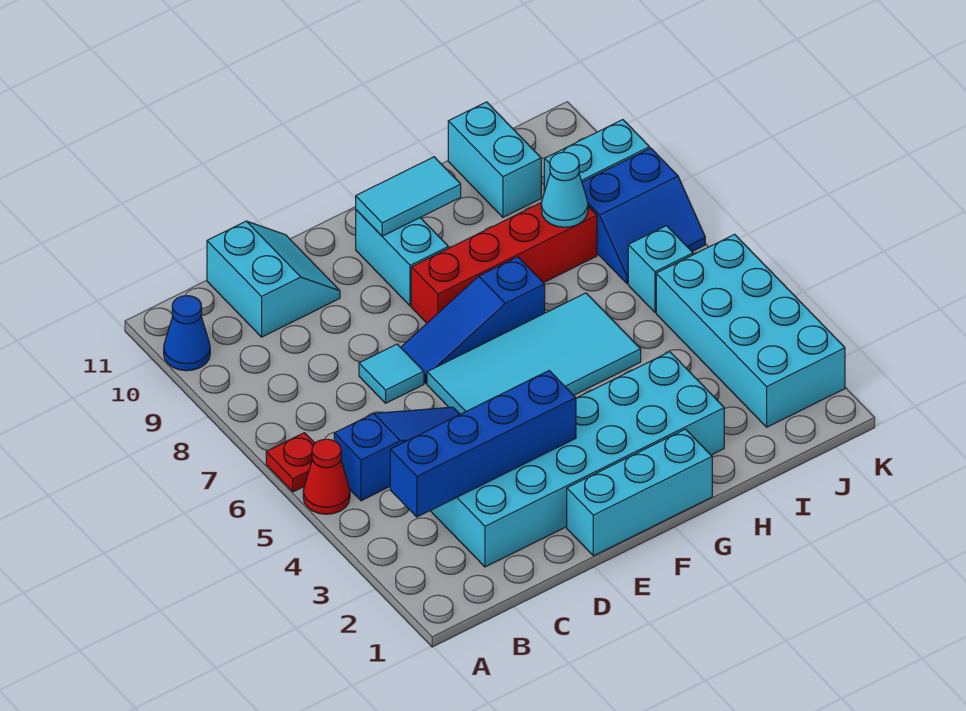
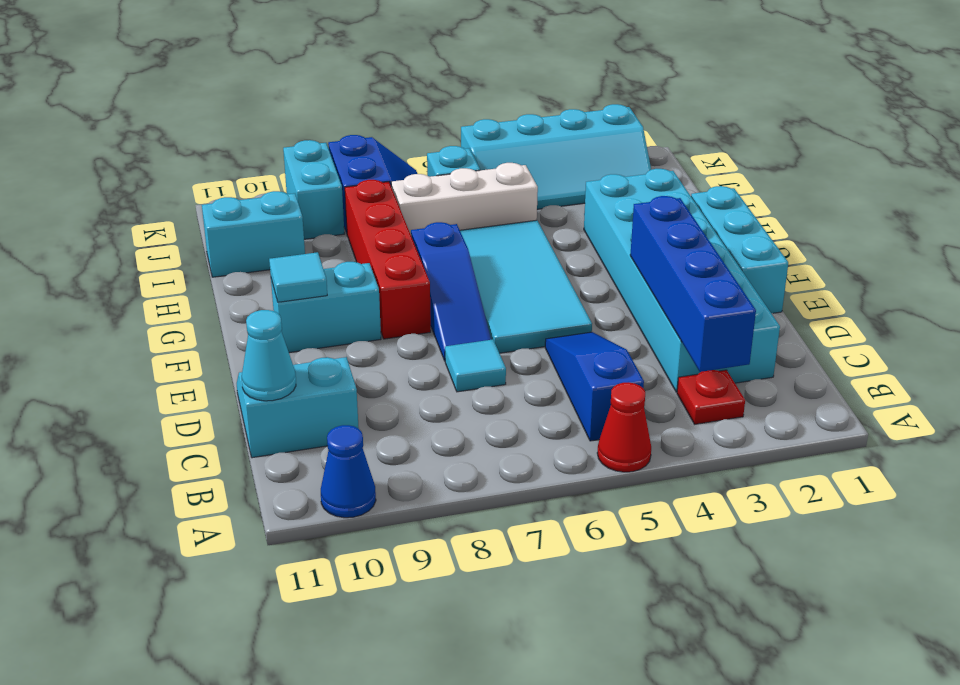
red plate A6 level 1 -> red plate B3 level 1
cyan tile F10:G10 level 2 -> cyan tile F10 level 2
none -> white brick I5:I7 level 1
cyan cone I8 level 2 -> cyan cone C11 level 2
cyan brick J2:K5 level 1 -> cyan slope J2:K5 level 1 top K

